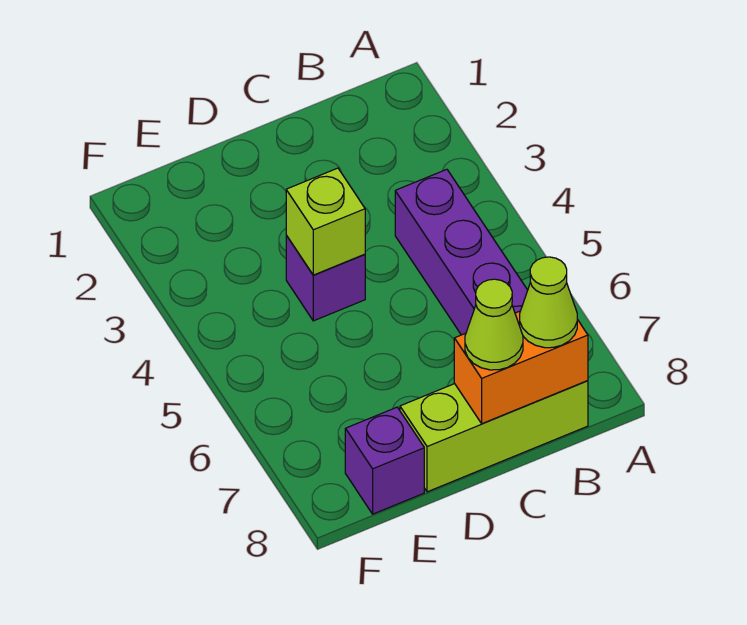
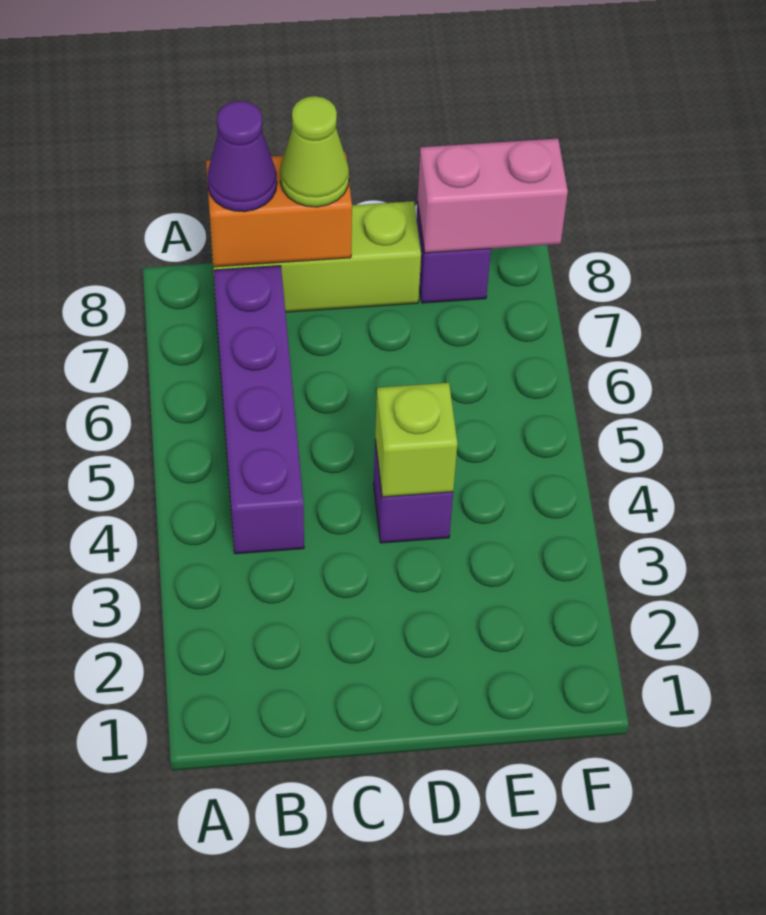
lime cone B8 level 3 -> purple cone B8 level 3
none -> pink brick E8:F8 level 2

